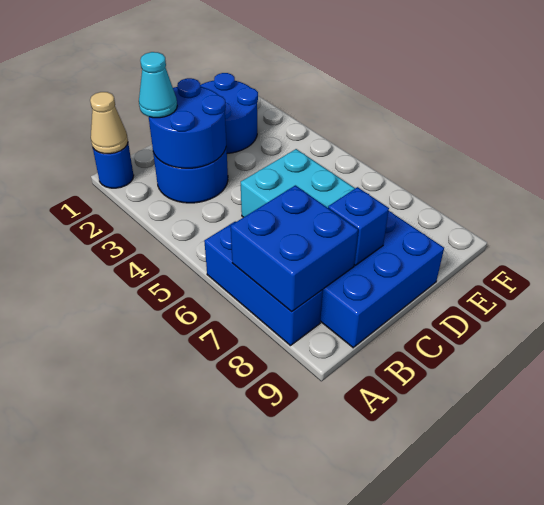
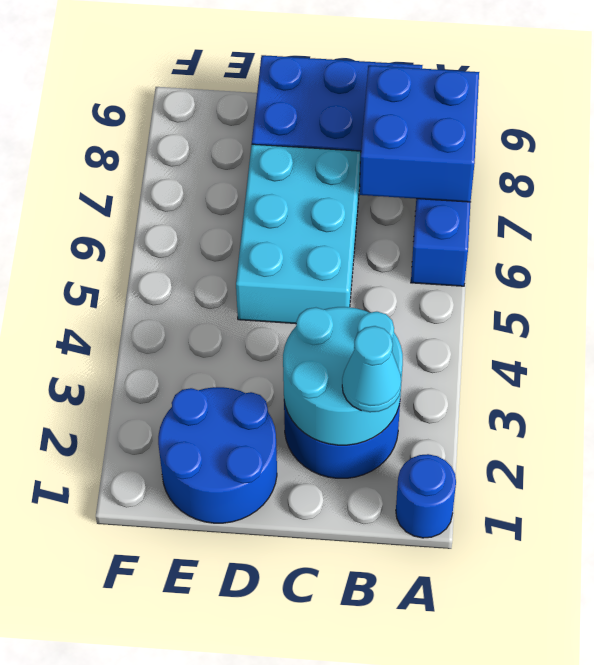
tan cone A1 level 2 -> none
blue round brick B2:C3 level 2 -> cyan round brick B2:C3 level 2
blue brick C8 level 2 -> none

